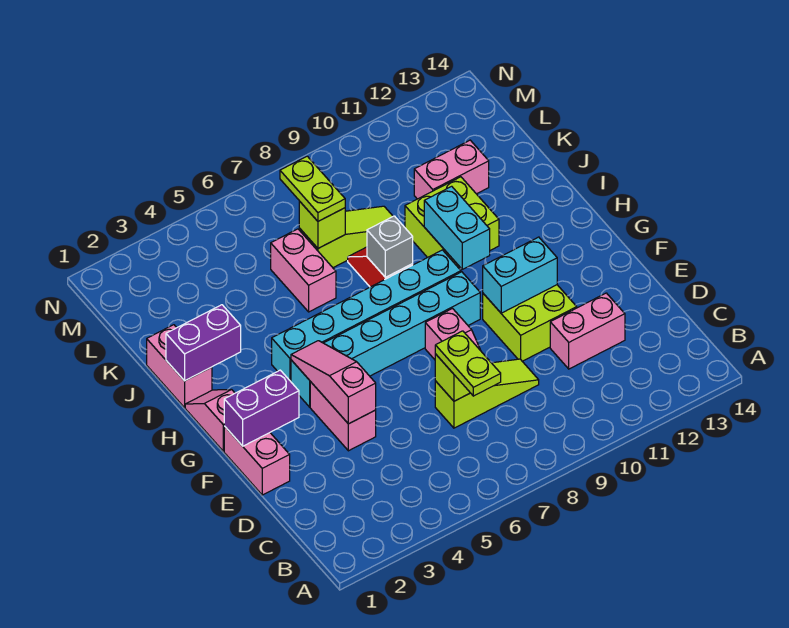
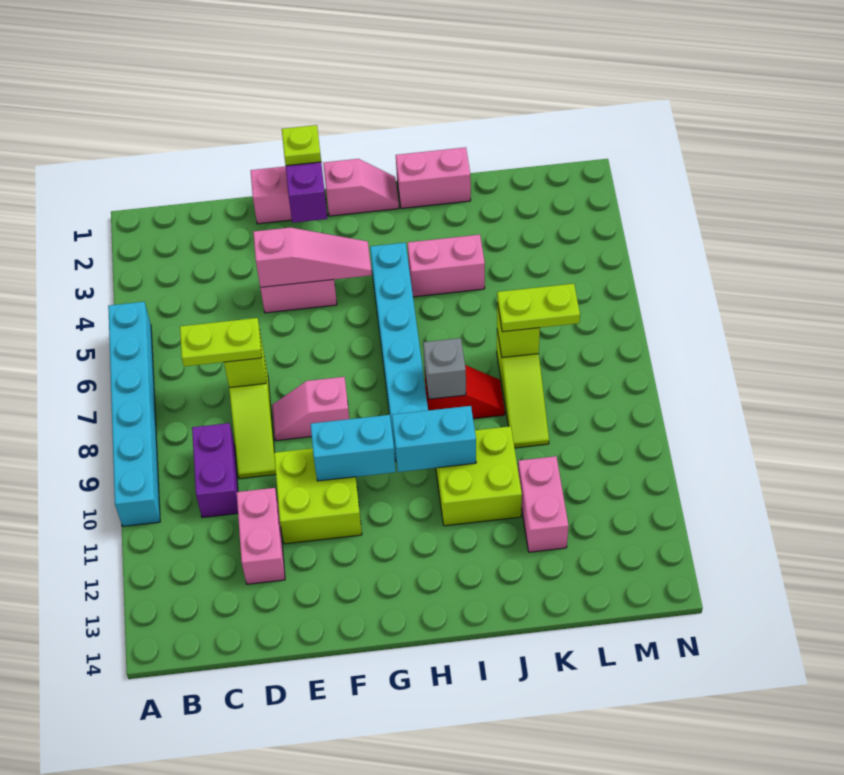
none -> lime plate F1 level 3
cyan brick F10:F11 level 2 -> cyan brick F10:G10 level 2
cyan brick G4:G9 level 1 -> cyan brick A5:A10 level 1
purple brick I1:I2 level 2 -> purple brick C9:C10 level 1
pink brick J6:K6 level 1 -> pink brick I4:J4 level 1

